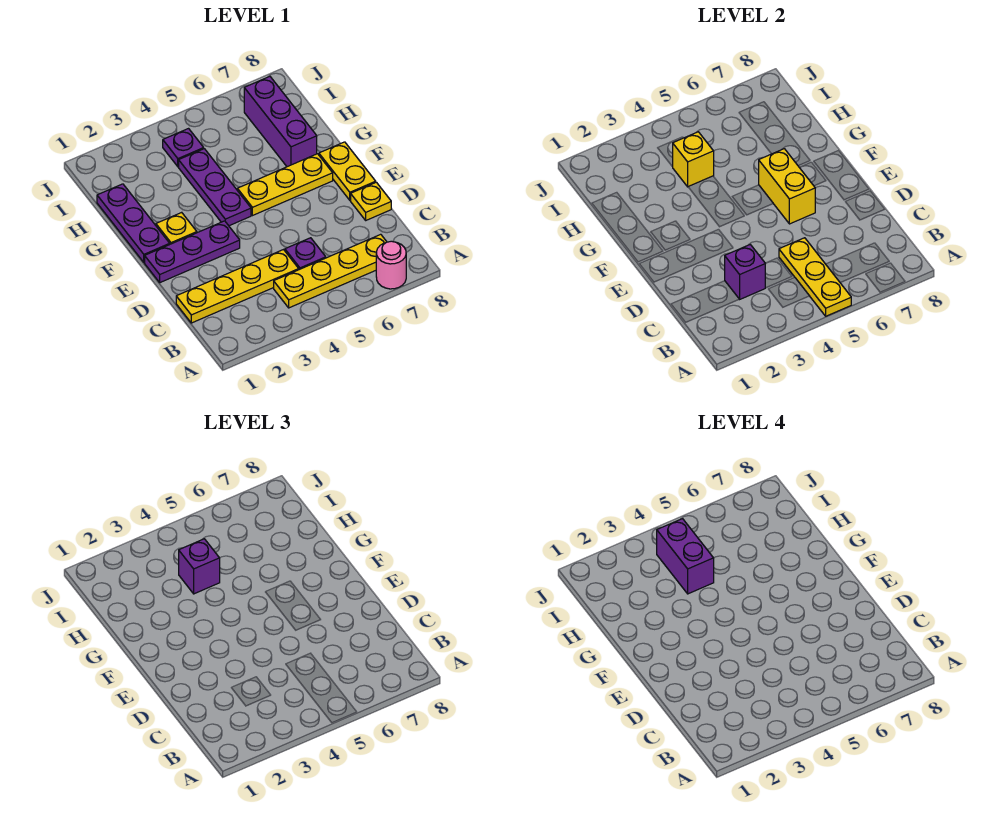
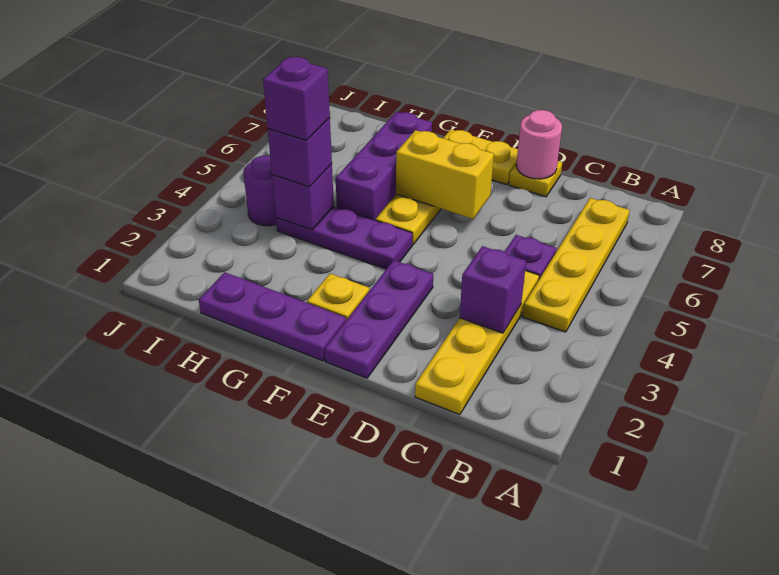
yellow plate A5:C5 level 2 -> none
pink round brick A7 level 1 -> pink round brick D8 level 2
purple brick G7:I7 level 1 -> purple brick G5:G7 level 1
yellow brick H4 level 2 -> purple brick H4 level 2
purple brick H4:I4 level 4 -> purple brick H4 level 4
purple plate I4 level 1 -> purple round brick I4 level 1

